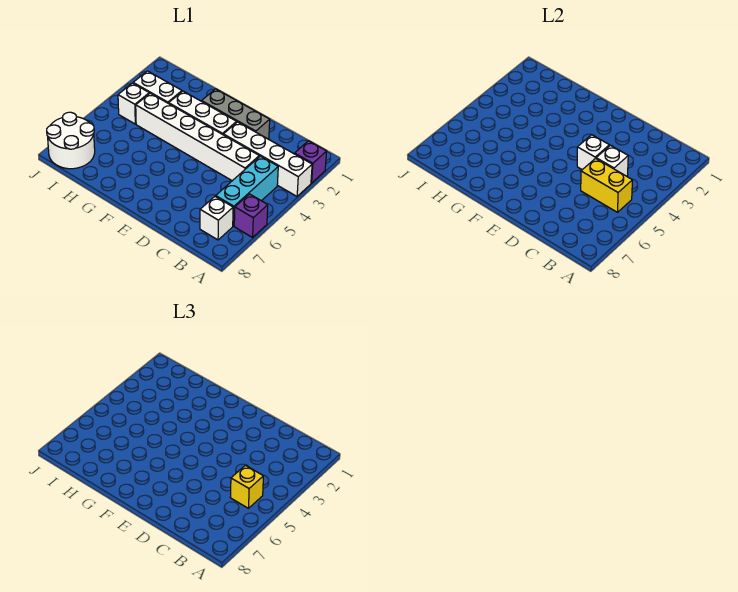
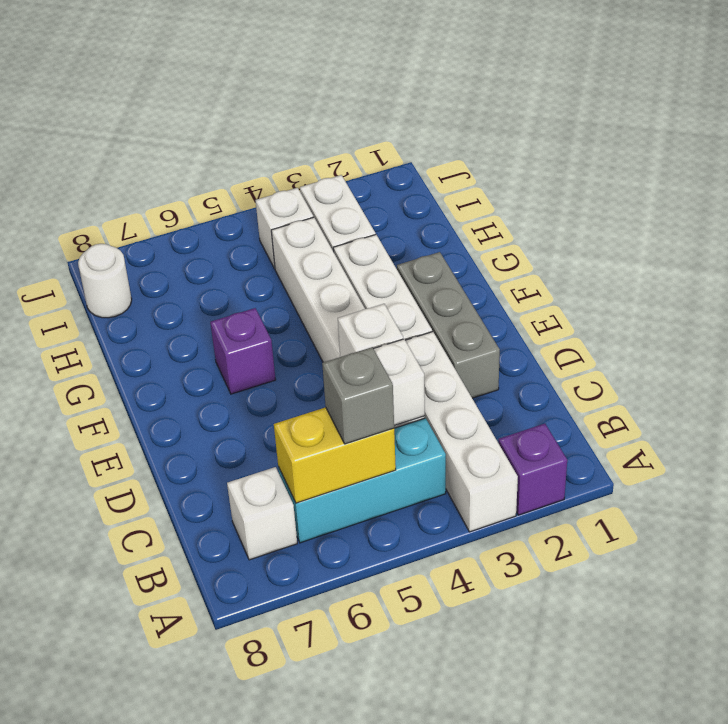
purple brick A6 level 1 -> purple brick F6 level 1
yellow brick B5:C5 level 2 -> yellow brick B5:B6 level 2
yellow brick B5 level 3 -> grey brick B5 level 3
white round brick I7:J8 level 1 -> white round brick I8 level 1

